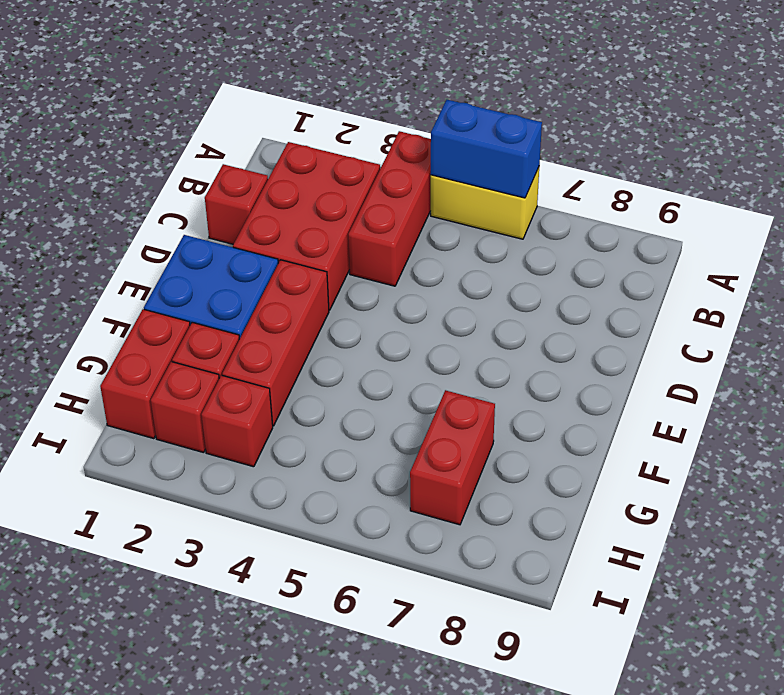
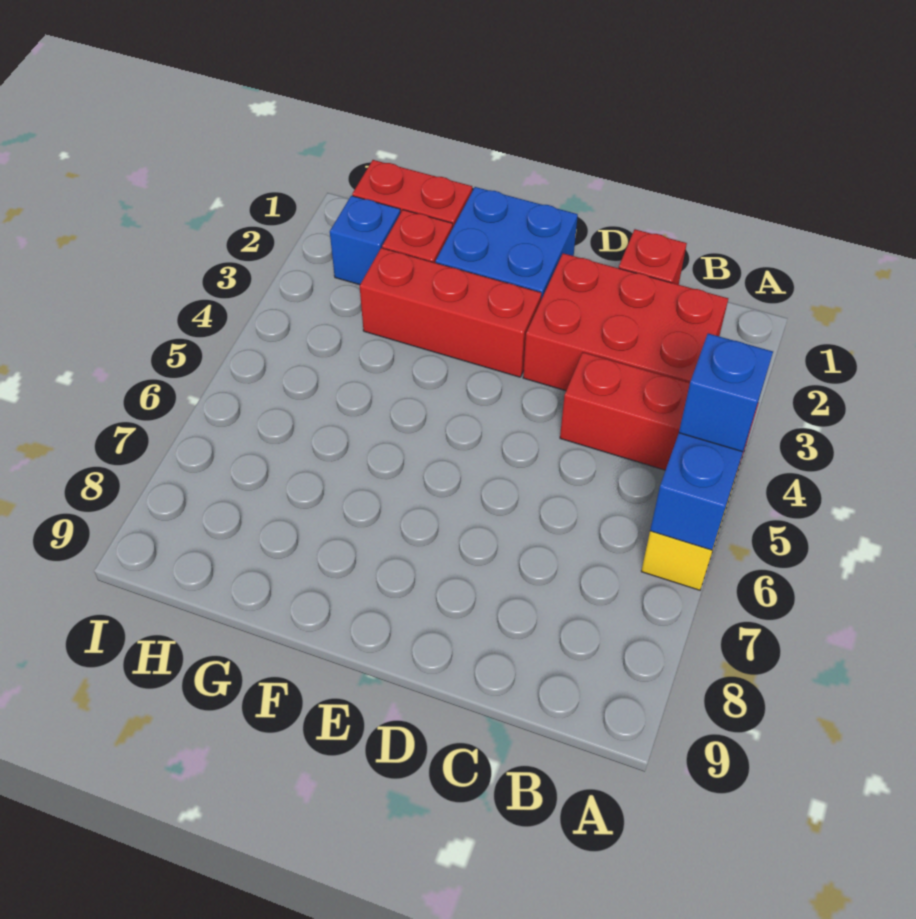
none -> blue brick A5 level 3
red brick G7:H7 level 1 -> none
red brick H2 level 1 -> blue brick H2 level 1
red brick H3 level 1 -> none

